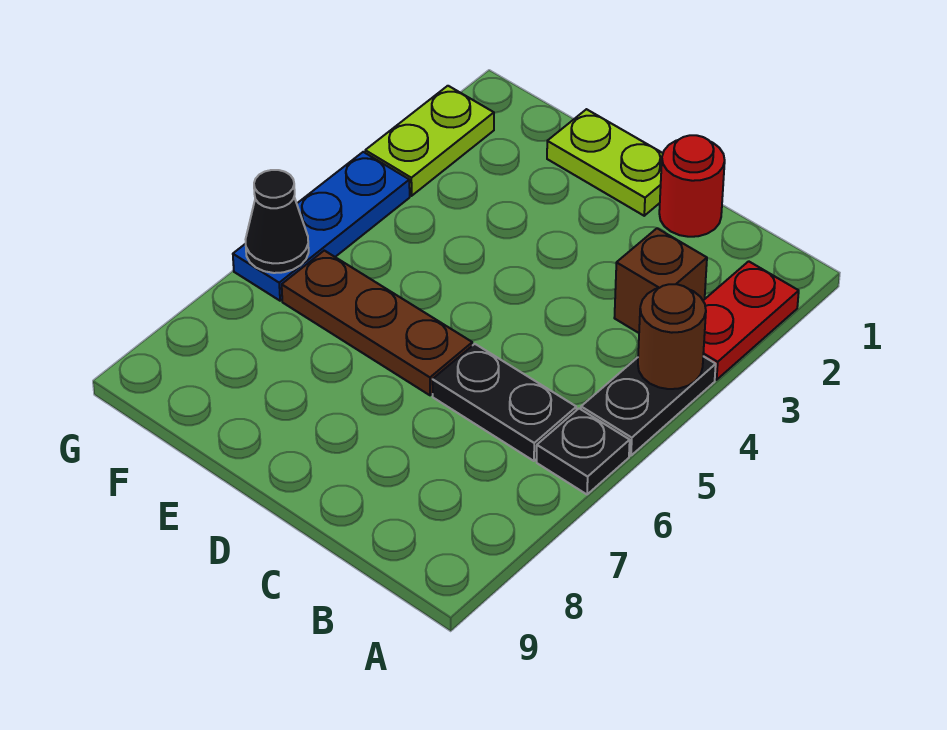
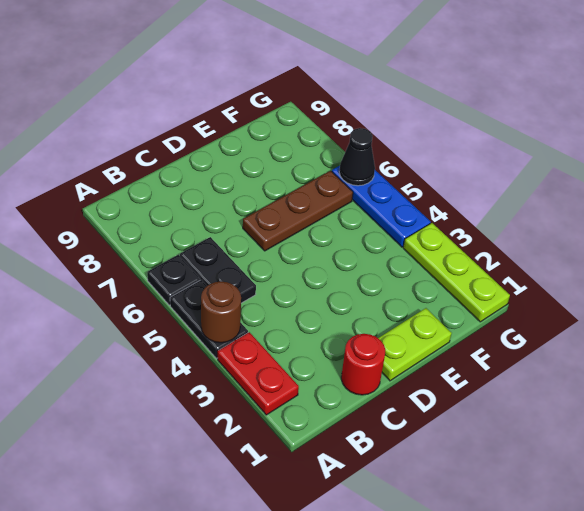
brown brick B3 level 1 -> none
black plate B6:C6 level 1 -> black plate B5:B6 level 1
lime plate G2:G3 level 1 -> lime plate G1:G3 level 1

